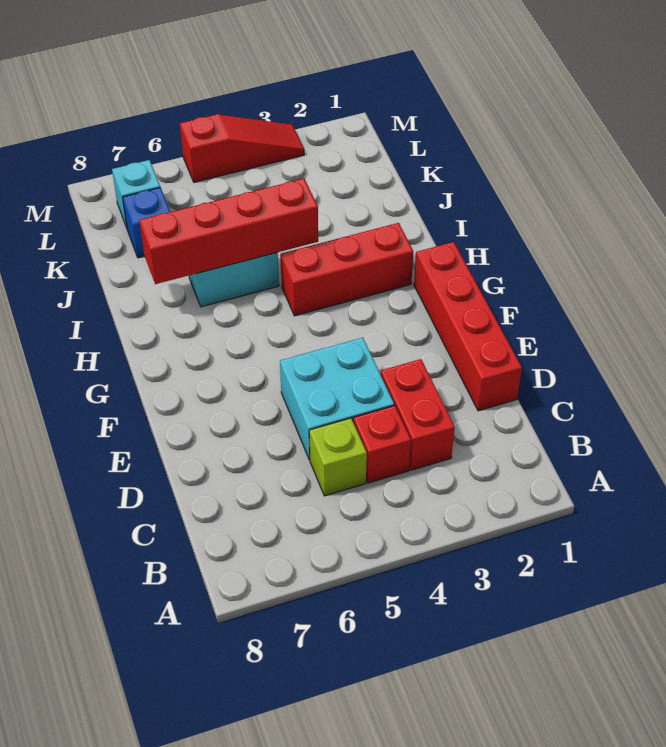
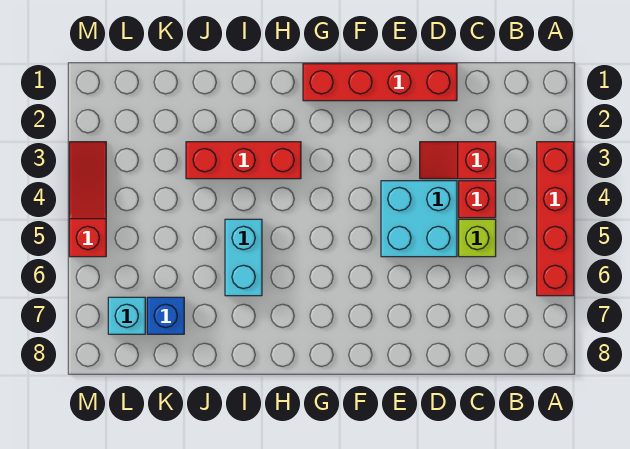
red brick C3:D3 level 1 -> red slope C3:D3 level 1 top C
red brick H2:H4 level 1 -> red brick H3:J3 level 1
red brick I4:I7 level 2 -> red brick A3:A6 level 1

